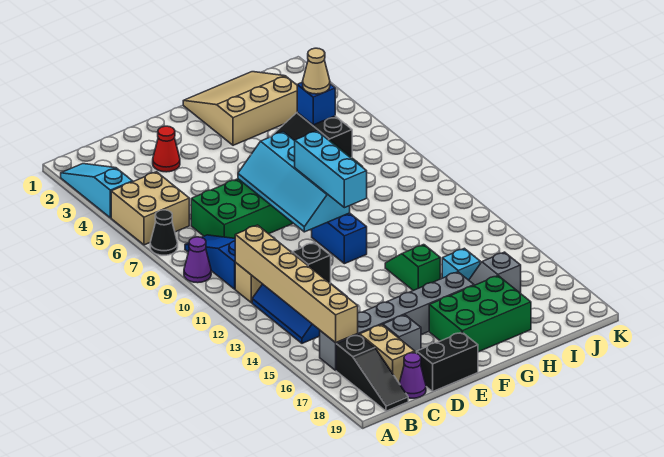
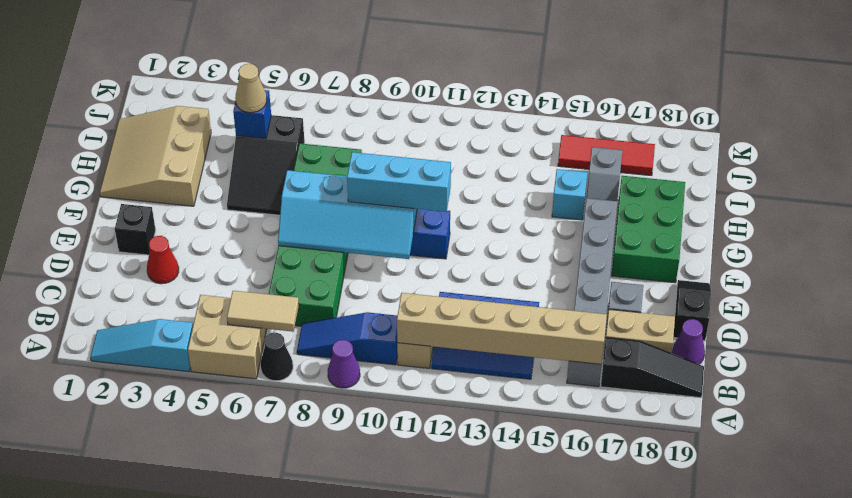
none -> tan tile B6:B7 level 2
black brick C13 level 2 -> black brick E2 level 1
black brick D19:E19 level 1 -> black slope D19:E19 level 1 top D
green slope G13:G14 level 1 top 14 -> none
none -> red tile J15:J17 level 1

